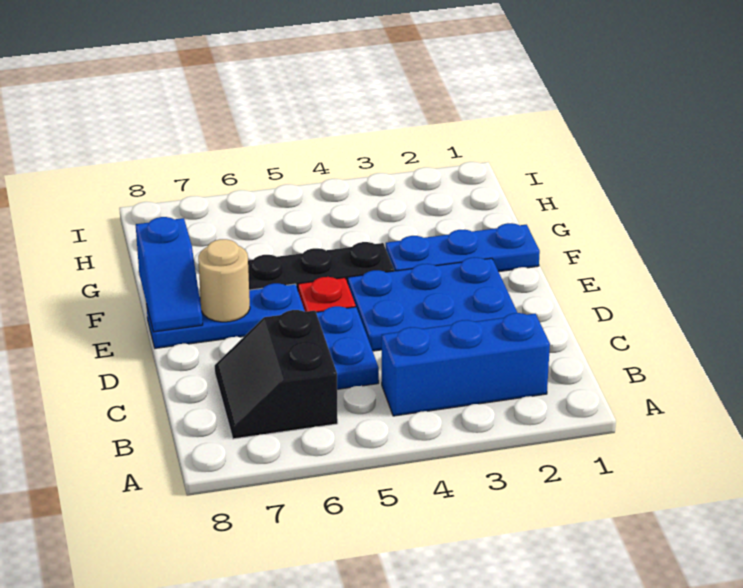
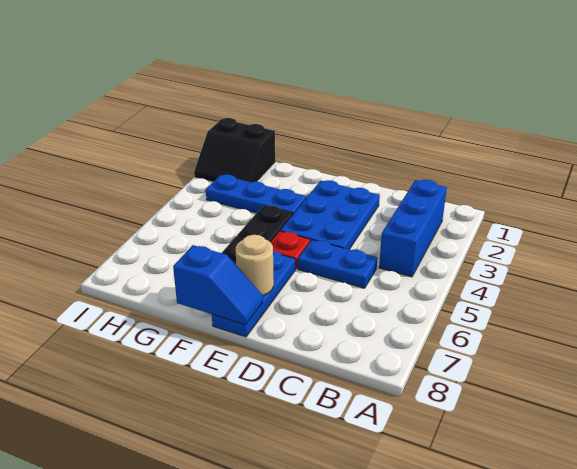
black slope B6:C7 level 1 top 6 -> black slope H1:I2 level 1 top 1
blue plate F1:F3 level 1 -> blue plate F3:H3 level 1

